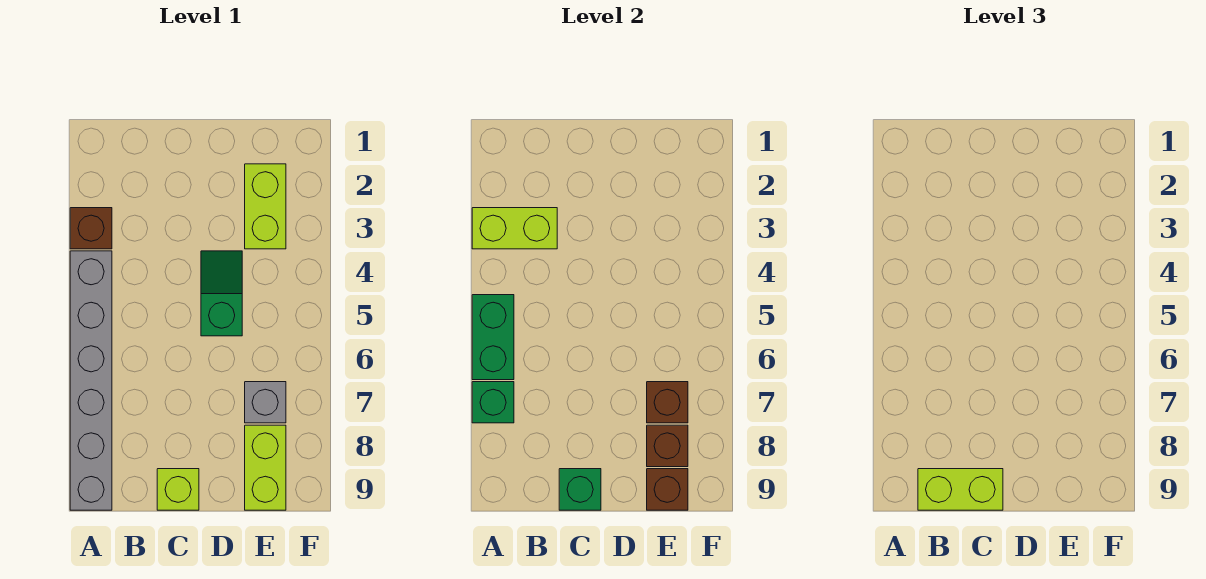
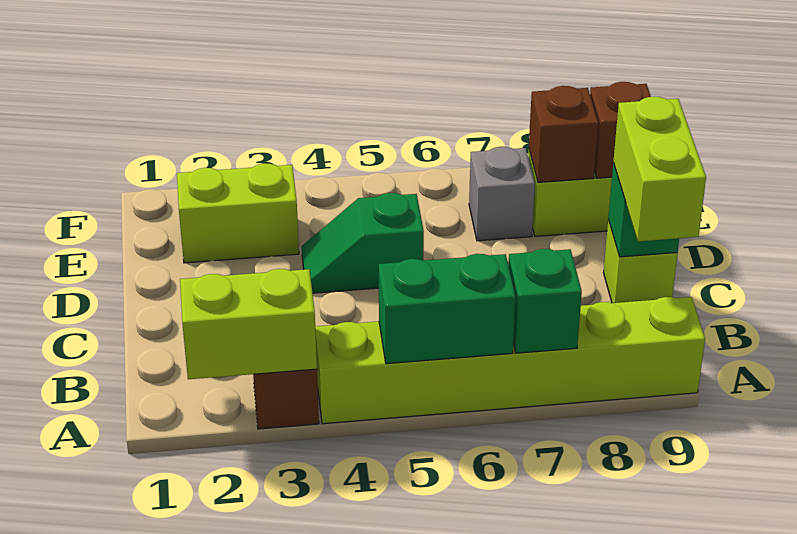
lime brick A3:B3 level 2 -> lime brick A2:A3 level 2
grey brick A4:A9 level 1 -> lime brick A4:A9 level 1
brown brick E7 level 2 -> none

